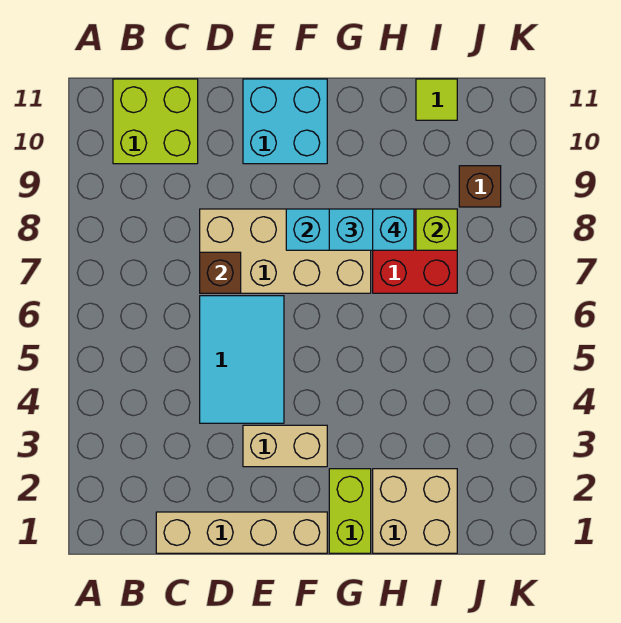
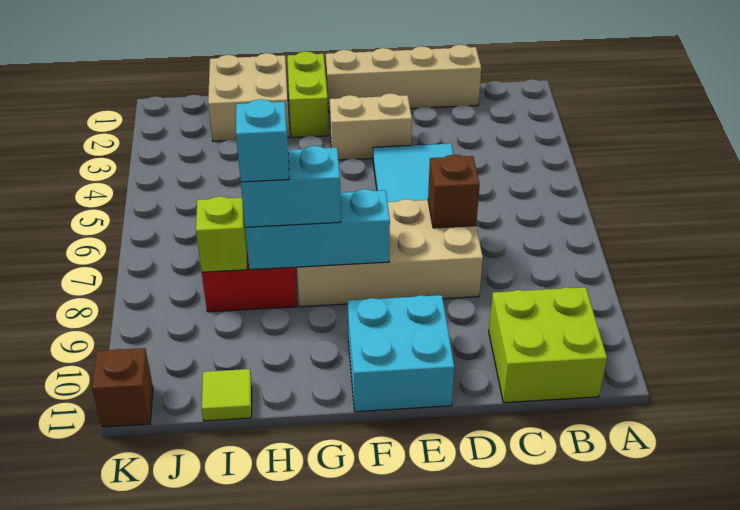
brown brick J9 level 1 -> brown brick K11 level 1

